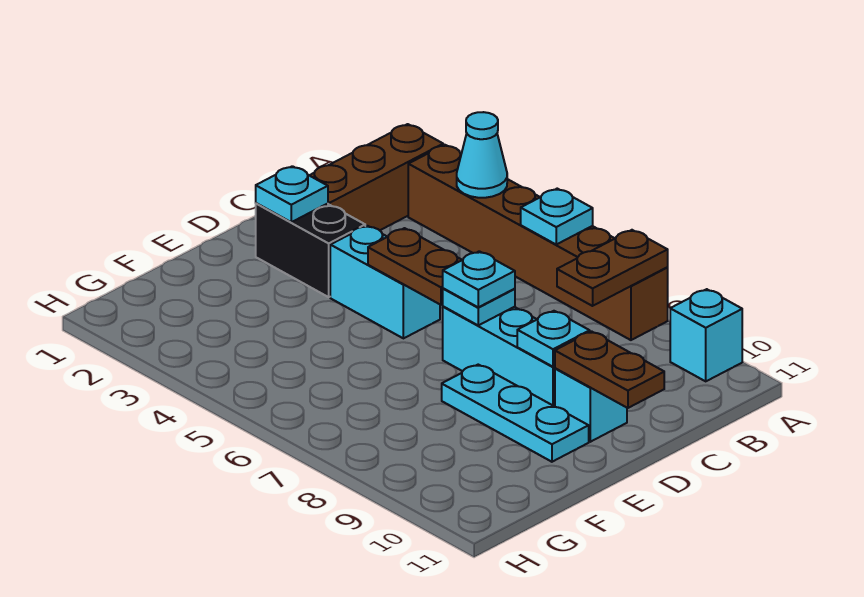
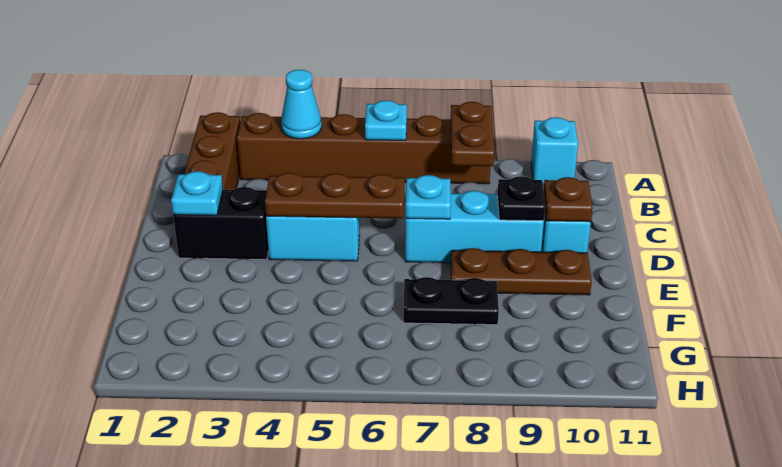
brown plate D5:D6 level 2 -> brown plate D4:D6 level 2
cyan plate D7 level 3 -> none
cyan plate D9 level 2 -> black plate D9 level 2
brown plate D10:D11 level 2 -> brown plate D10 level 2
cyan plate E8:E10 level 1 -> brown plate E8:E10 level 1
none -> black plate F7:F8 level 1

